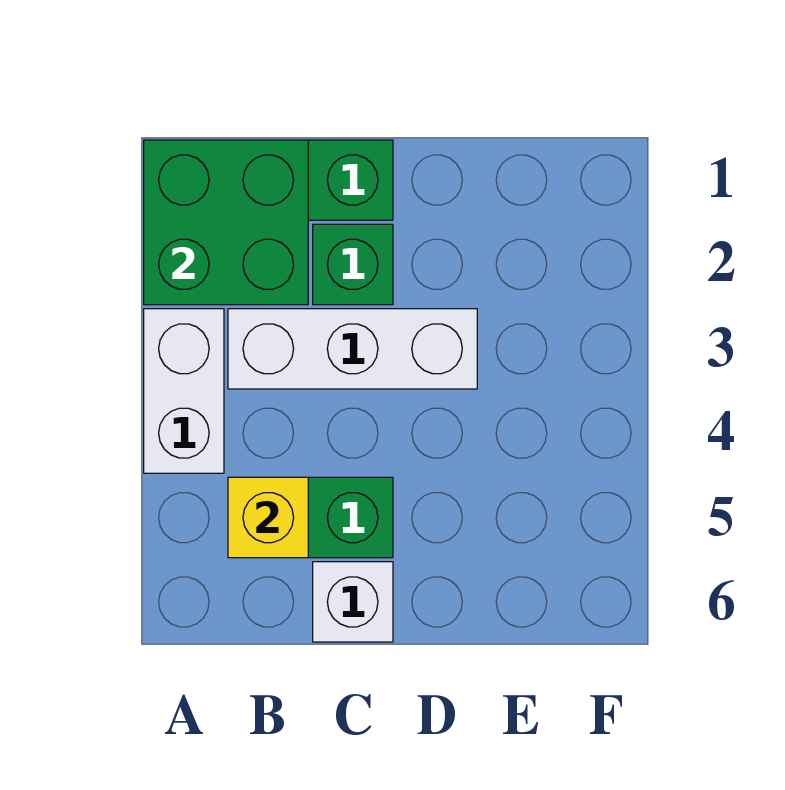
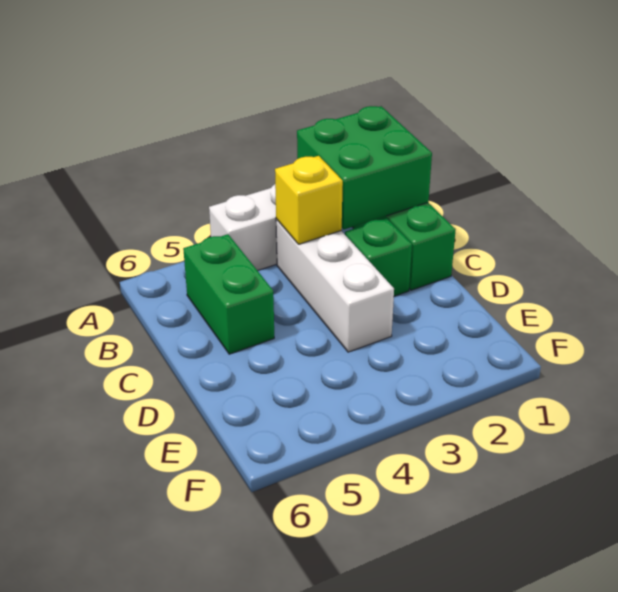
yellow brick B5 level 2 -> yellow brick B3 level 2
white brick C6 level 1 -> none

